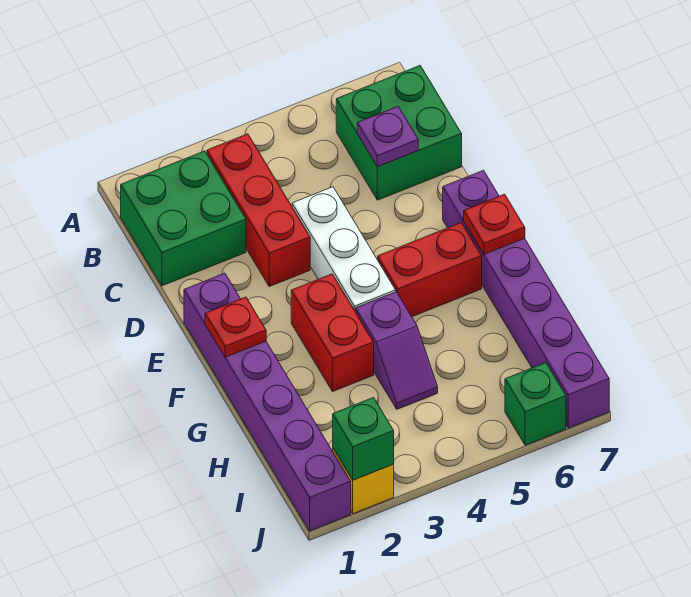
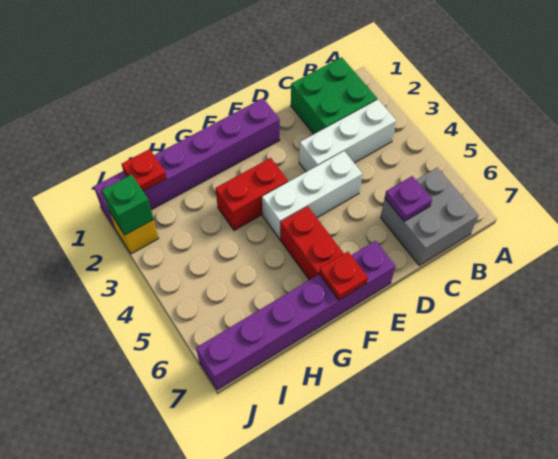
red brick B3:D3 level 1 -> white brick B3:D3 level 1
green brick B6:C7 level 1 -> grey brick B6:C7 level 1
red plate F1 level 2 -> red plate I1 level 2
purple slope G4:H4 level 1 top G -> none
green brick J6 level 1 -> none

